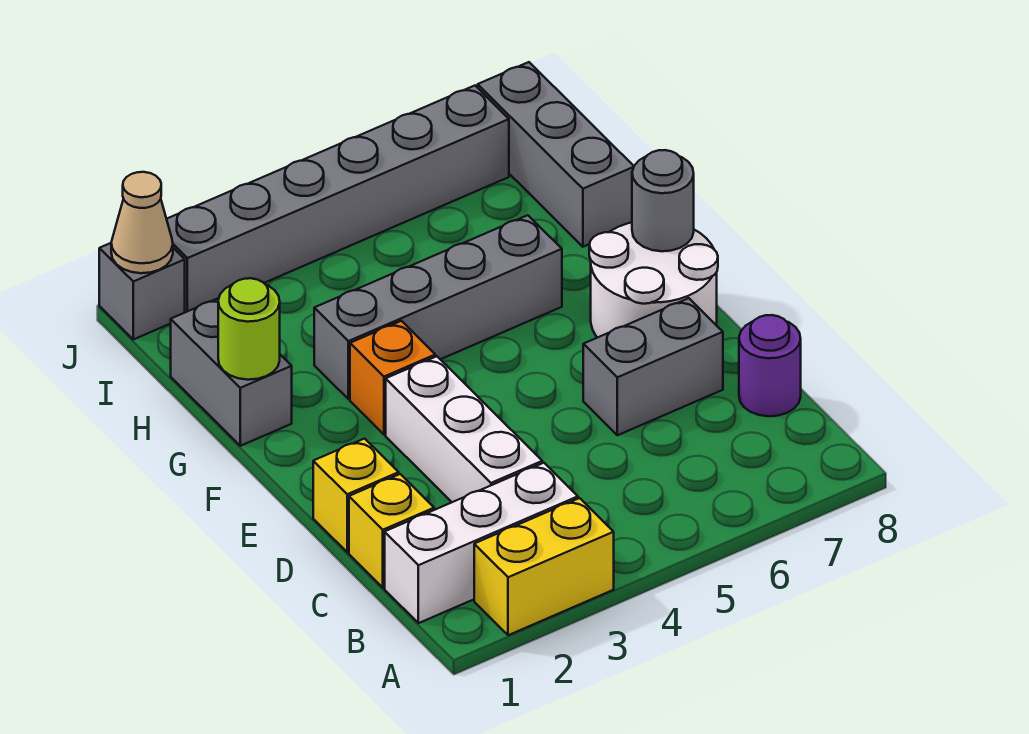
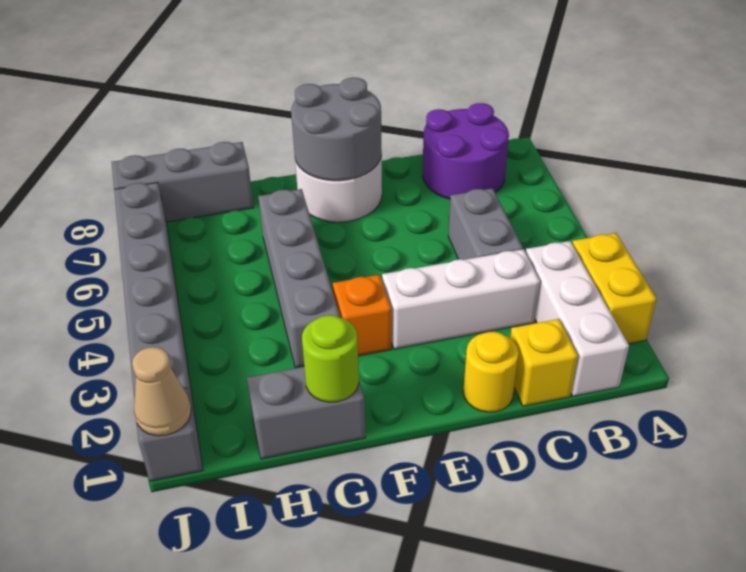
purple round brick C8 level 1 -> purple round brick B7:C8 level 1
yellow brick D1 level 1 -> yellow round brick D1 level 1
grey brick D6:D7 level 1 -> grey brick C4:C5 level 1
grey round brick F8 level 2 -> grey round brick E7:F8 level 2

